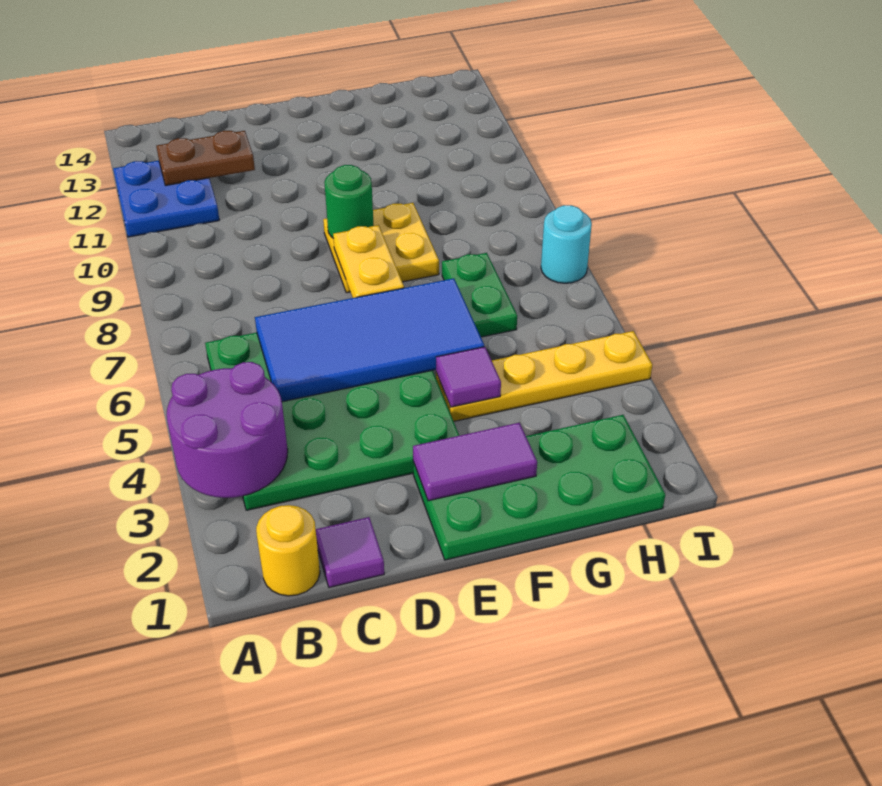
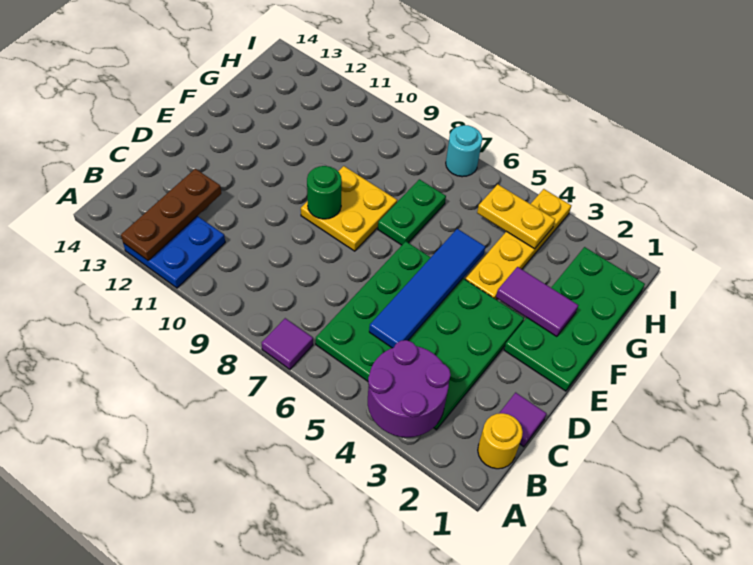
brown plate B12:C12 level 2 -> brown plate A12:C12 level 2
blue tile C5:F6 level 2 -> blue tile C5:F5 level 2
purple tile E2:F2 level 2 -> purple tile F2:F3 level 2
yellow plate E7:E8 level 2 -> yellow plate H4:H5 level 2
purple tile F4 level 2 -> purple tile A7 level 1
green plate G6:G7 level 1 -> green plate F7:G7 level 1

